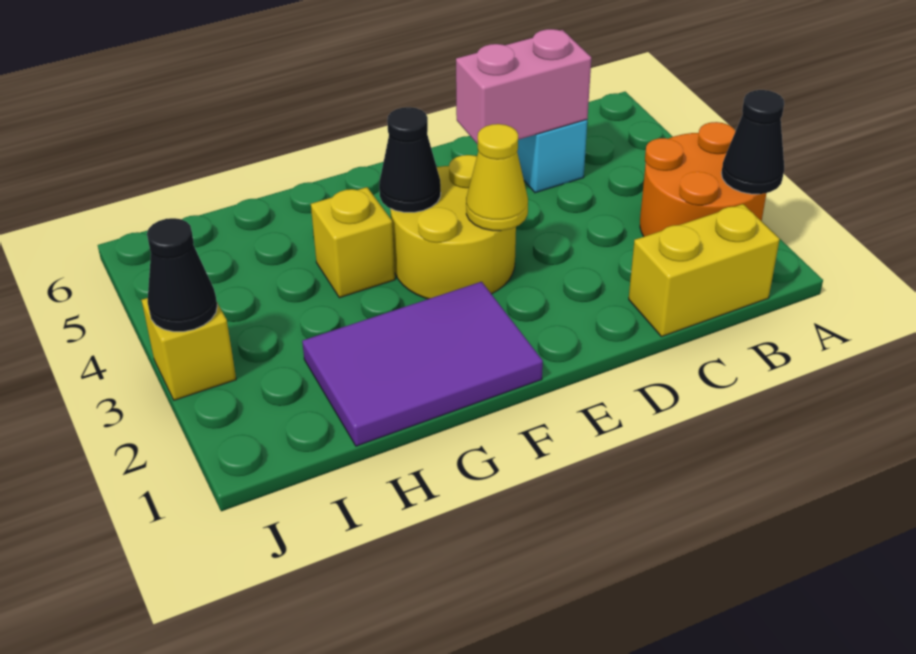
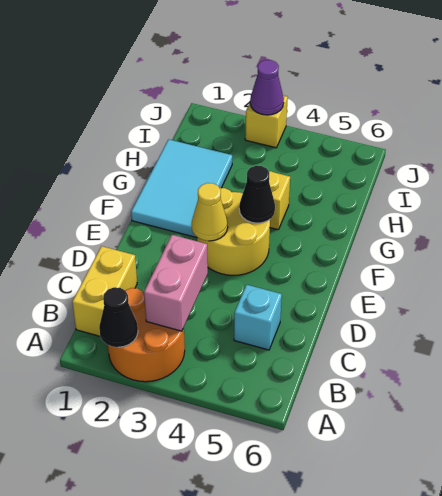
pink brick C5:D5 level 2 -> pink brick B3:C3 level 2
purple tile F1:H2 level 1 -> cyan tile F1:H2 level 1
black cone J3 level 2 -> purple cone J3 level 2

